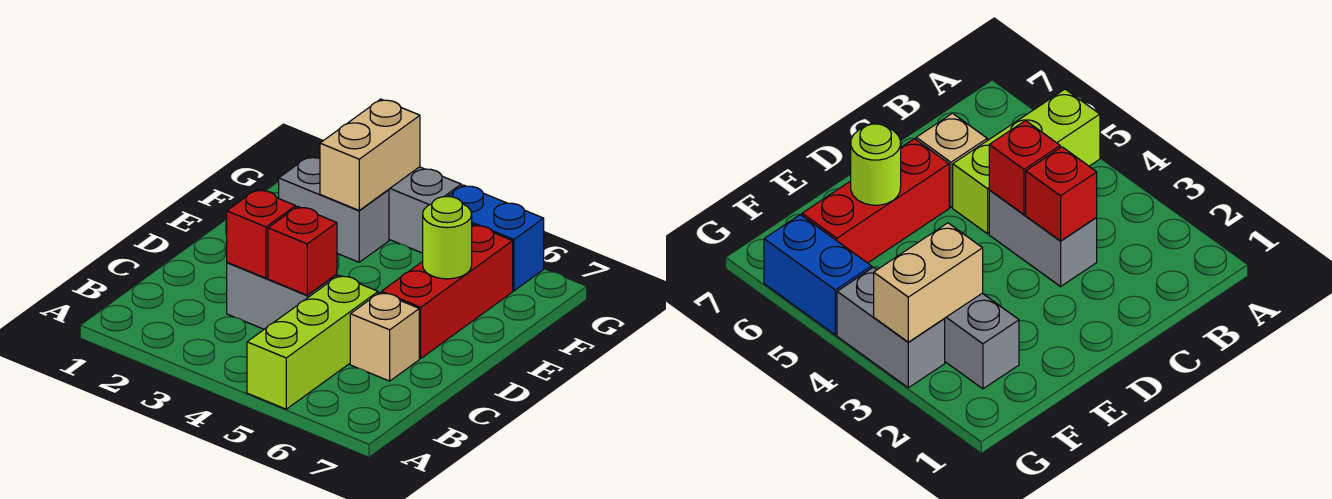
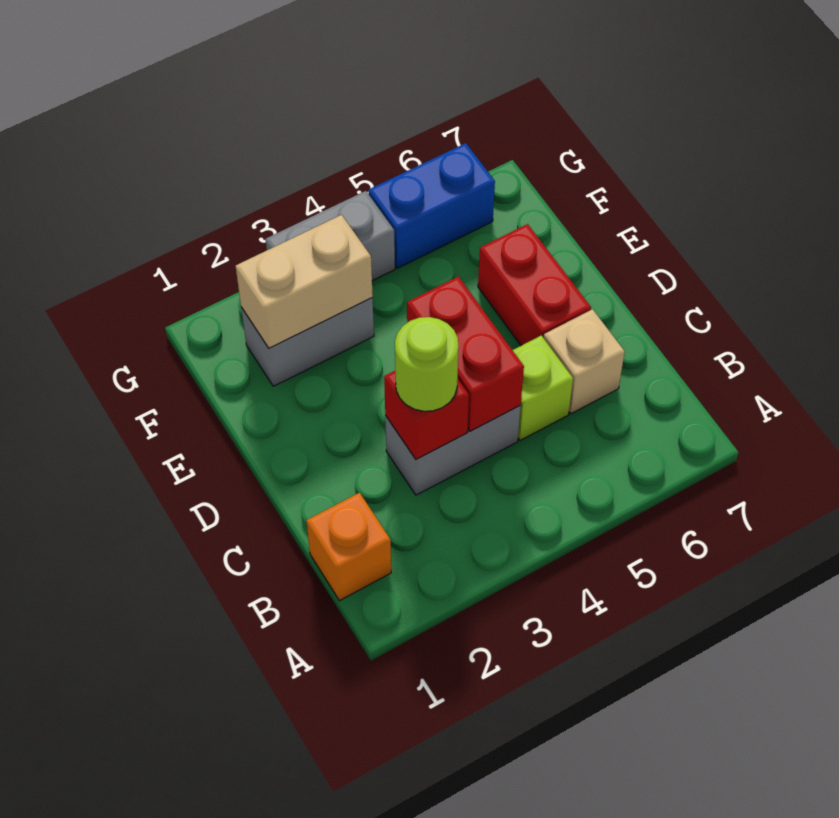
lime brick A5:C5 level 1 -> lime brick C5 level 1
none -> orange brick B1 level 1
red brick C4 level 2 -> red brick C4:D4 level 2
red brick D6:F6 level 1 -> red brick D6:E6 level 1
lime round brick E6 level 2 -> lime round brick C3 level 3
tan brick F3:G3 level 2 -> tan brick F2:F3 level 2

